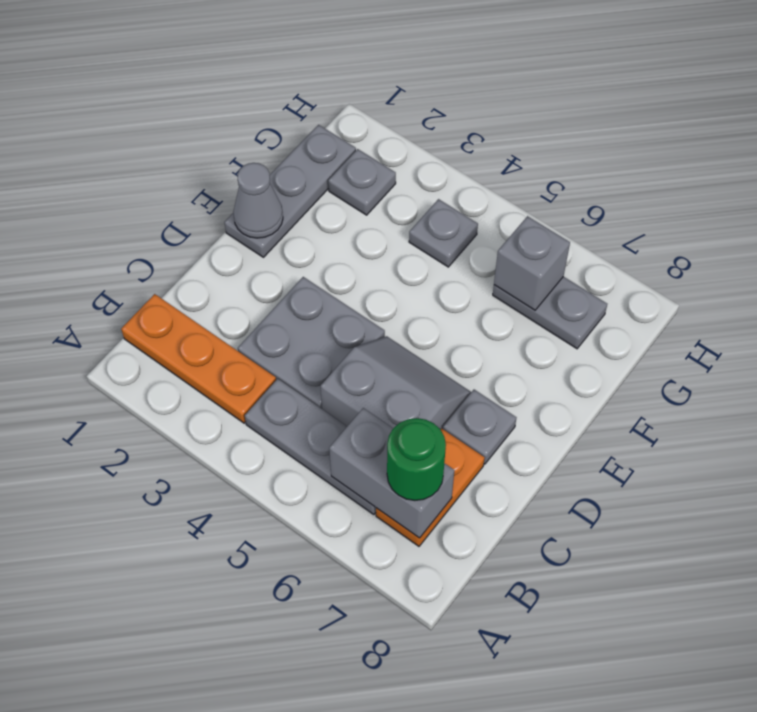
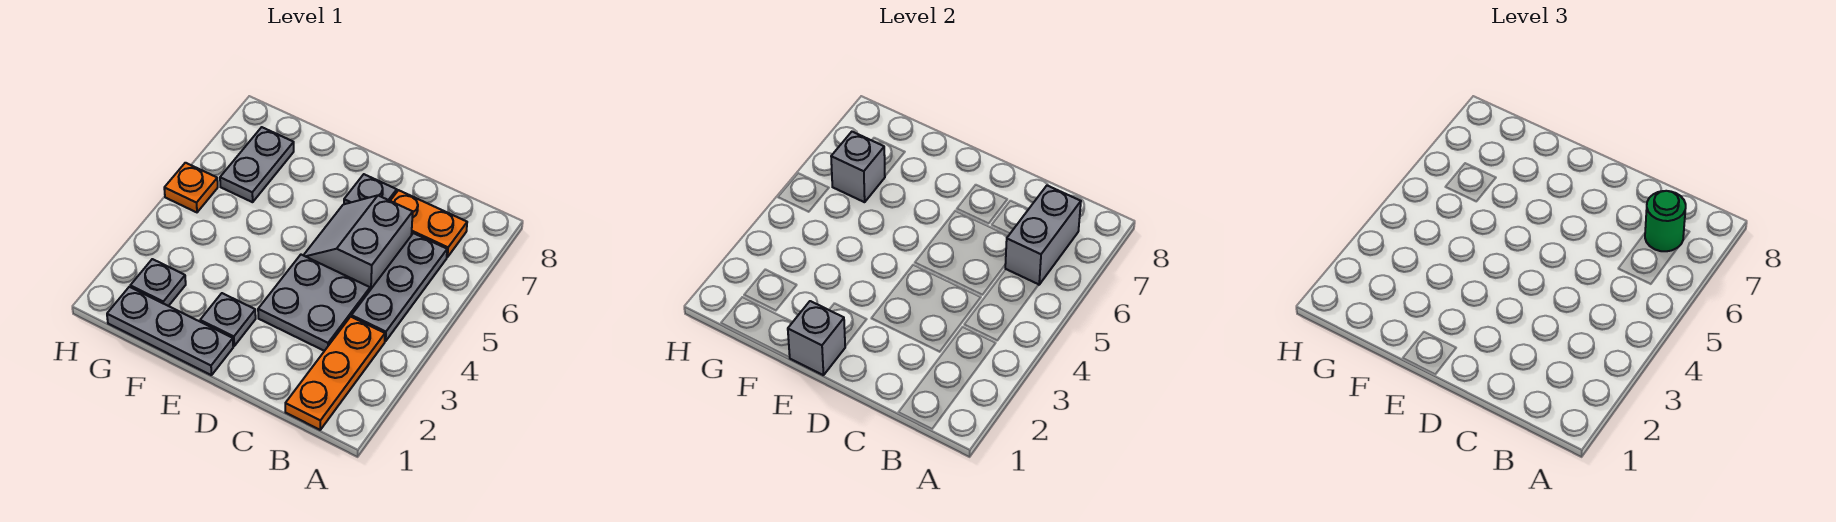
grey cone E1 level 2 -> grey brick E1 level 2
grey plate G4 level 1 -> grey plate E2 level 1
none -> orange plate H5 level 1

